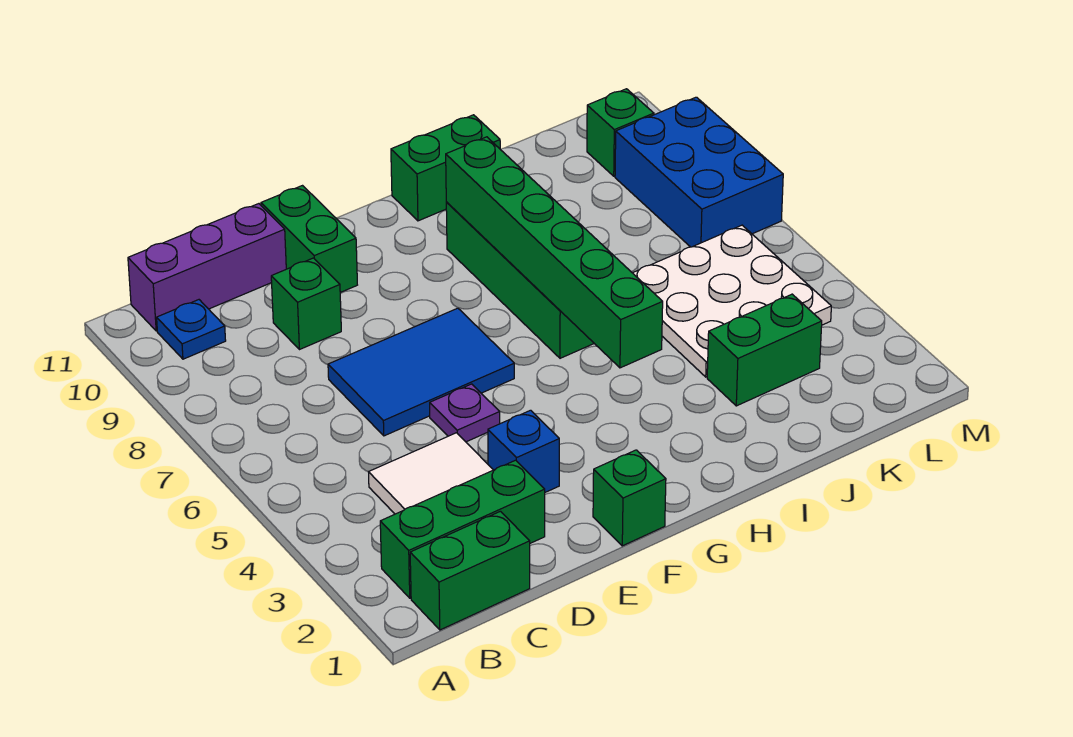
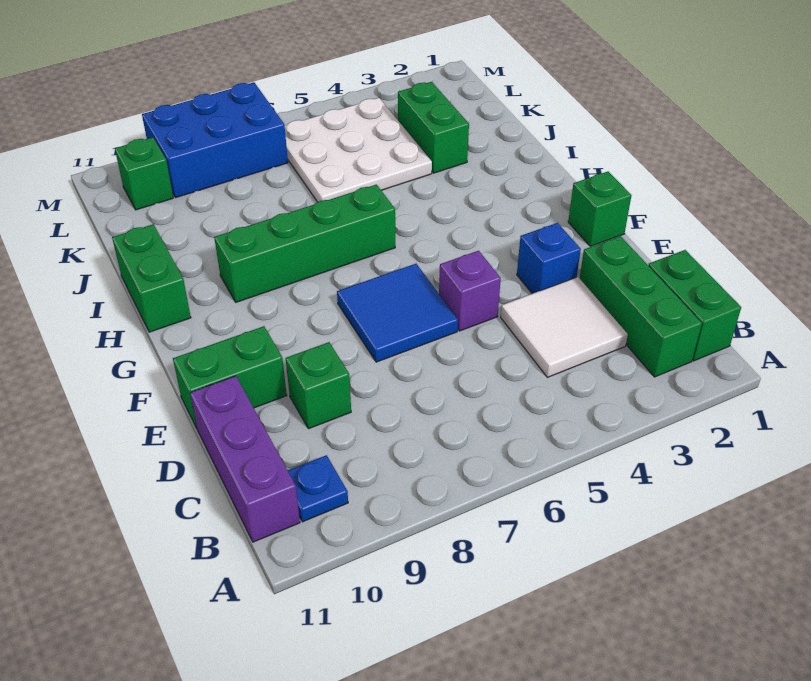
blue tile D6:F7 level 1 -> blue tile E6:F7 level 1
purple plate E5 level 1 -> purple brick E5 level 1
green brick H4:H9 level 2 -> none

